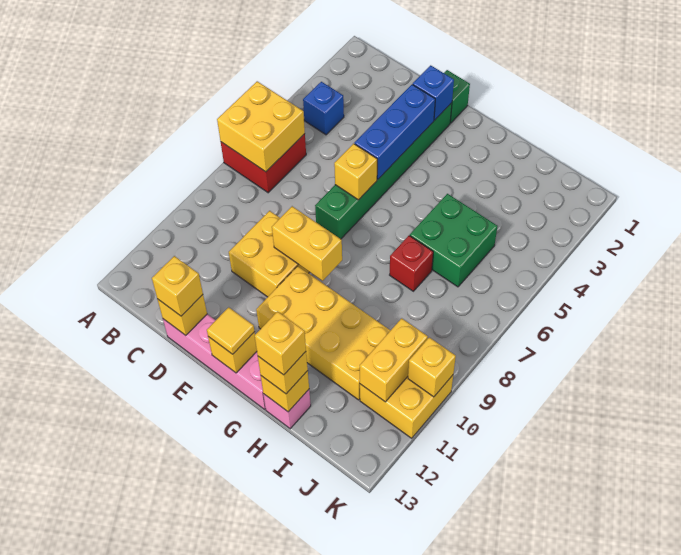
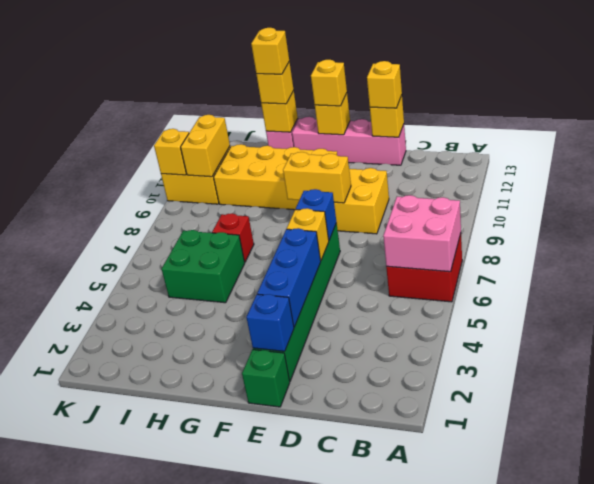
yellow brick A6:B7 level 2 -> pink brick A6:B7 level 2
blue brick B4 level 1 -> blue brick E7 level 2
yellow tile F13 level 3 -> yellow brick F13 level 3

